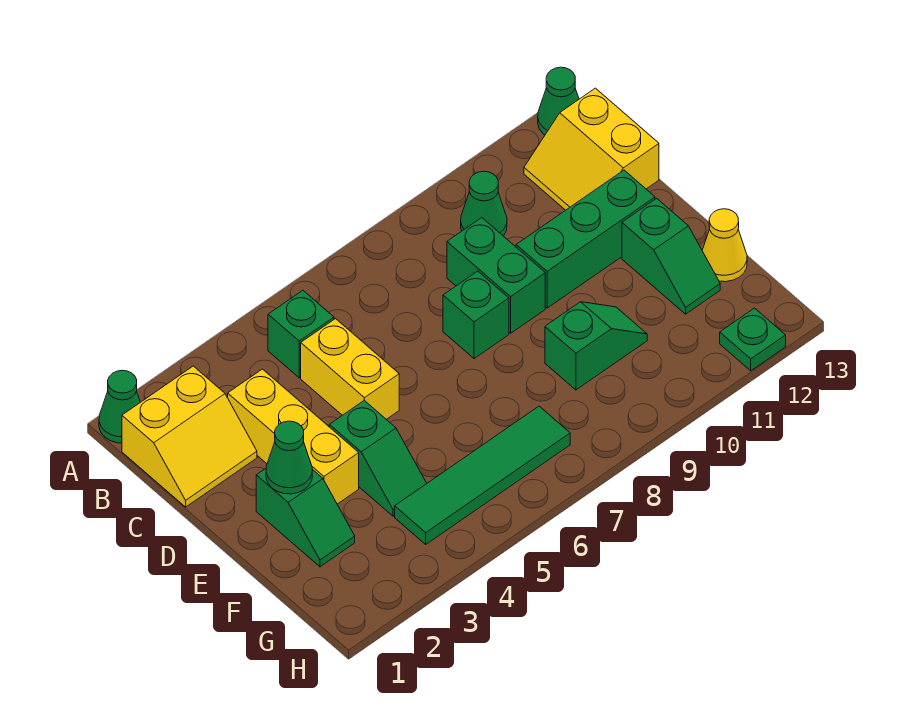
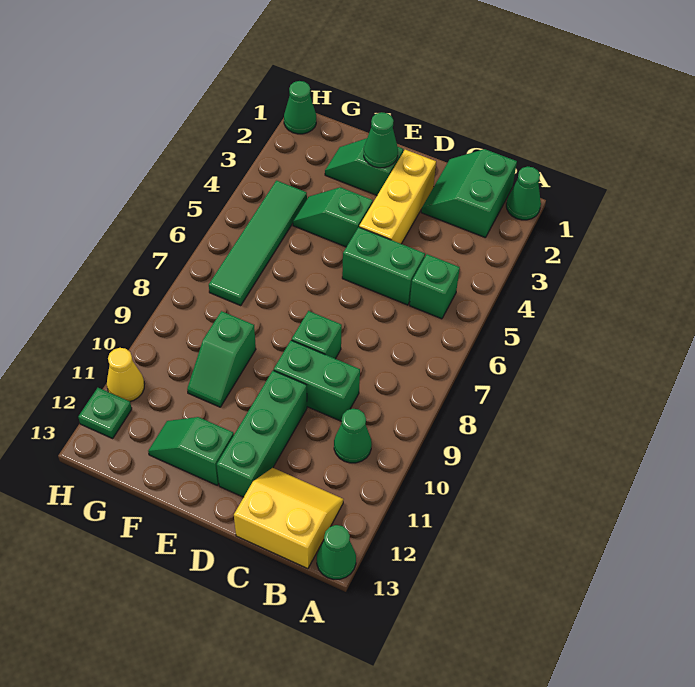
yellow slope B1:C2 level 1 top B -> green slope B1:C2 level 1 top B
yellow brick C3:E3 level 1 -> yellow brick D2:D4 level 1
yellow brick C5:D5 level 1 -> green brick C5:D5 level 1
yellow cone F13 level 1 -> yellow cone H11 level 1
none -> green cone H1 level 1

